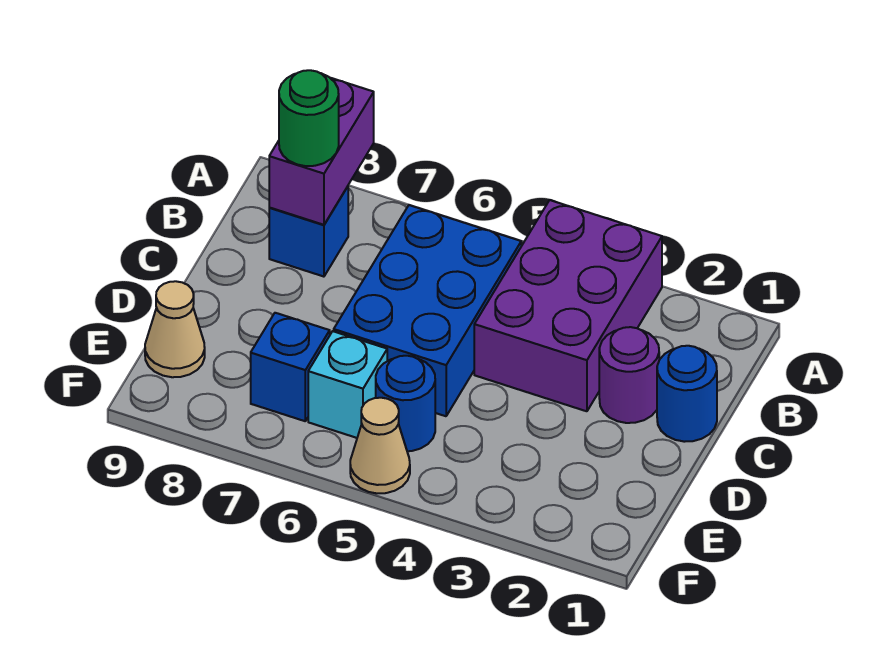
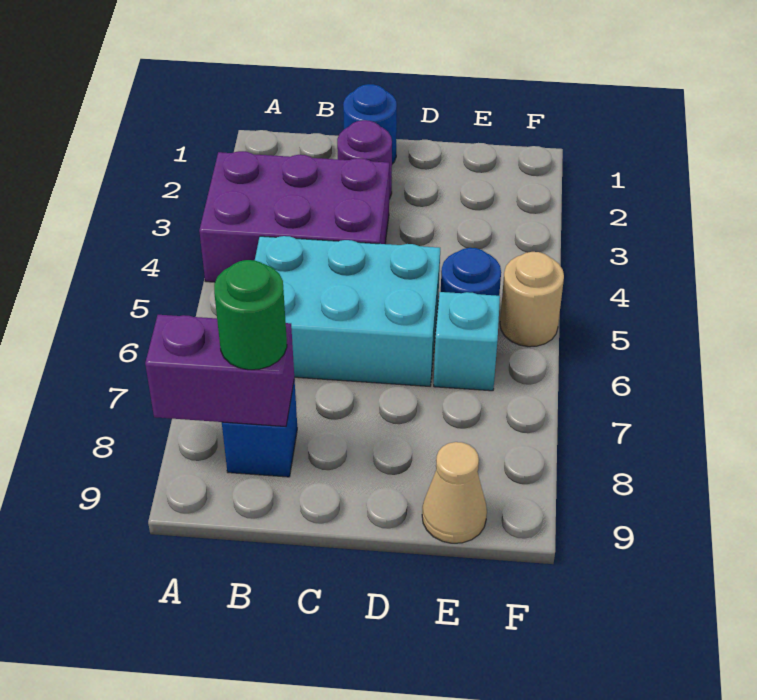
blue brick B5:D6 level 1 -> cyan brick B5:D6 level 1
blue brick E7 level 1 -> none
tan cone F5 level 1 -> tan round brick F5 level 1

